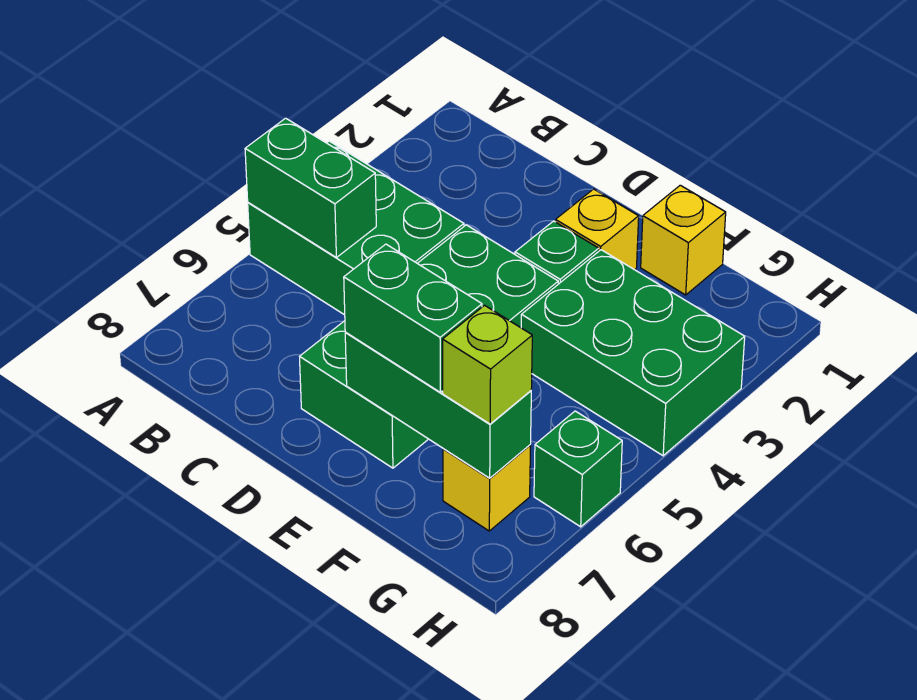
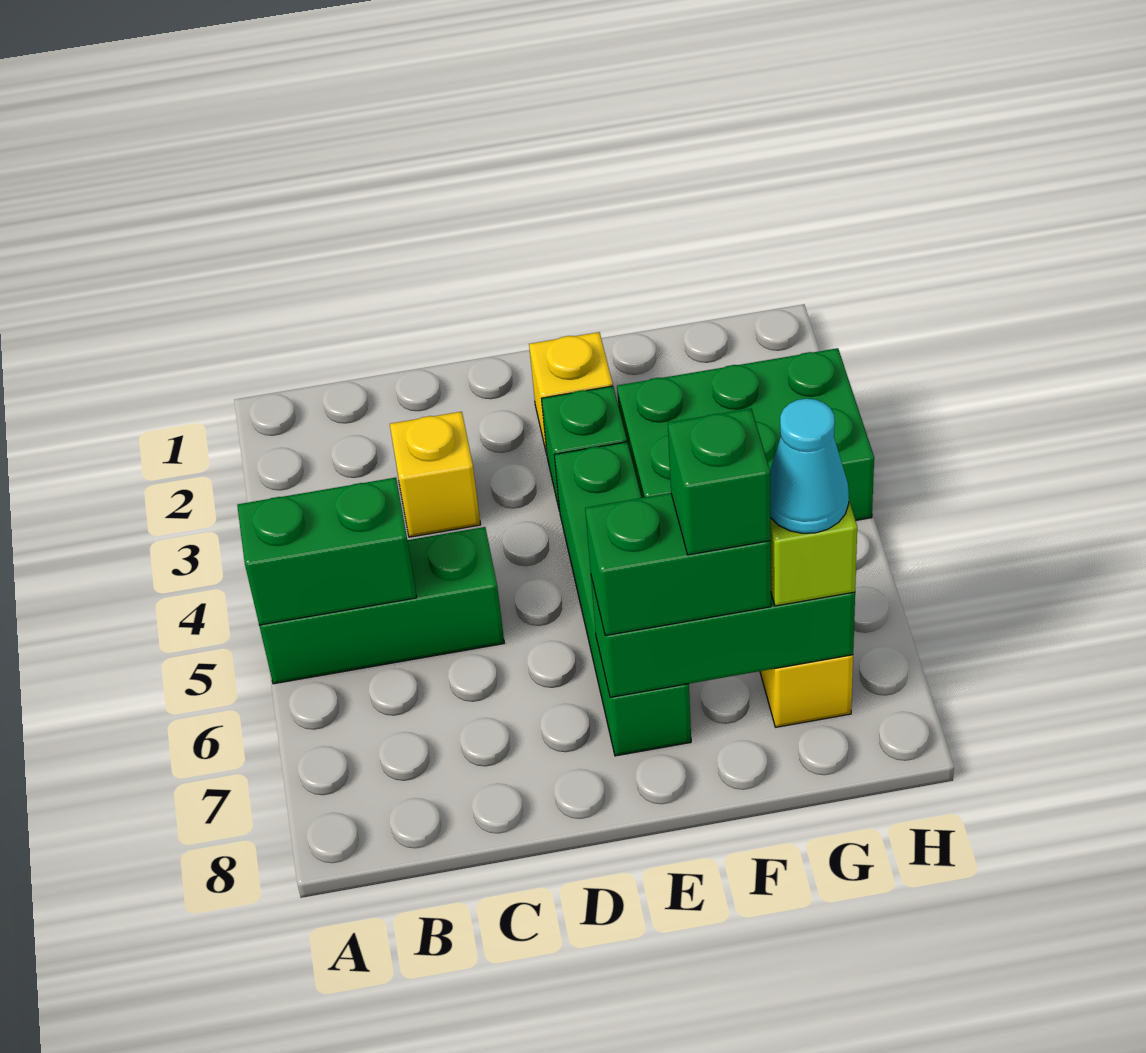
green brick A4:C5 level 1 -> green brick A5:C5 level 1
green brick D4:E7 level 1 -> green brick E4:E7 level 1
yellow brick F1 level 1 -> yellow brick C3 level 1
none -> cyan cone G7 level 4
green brick H6 level 1 -> green brick F7 level 4

